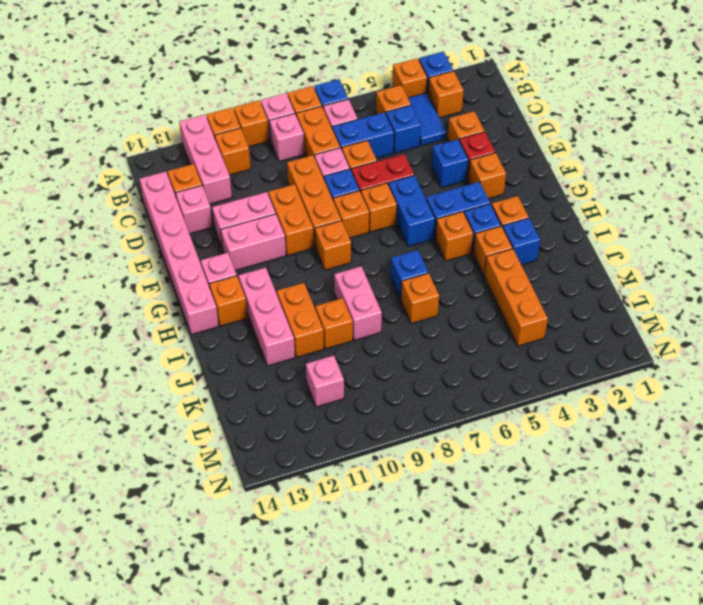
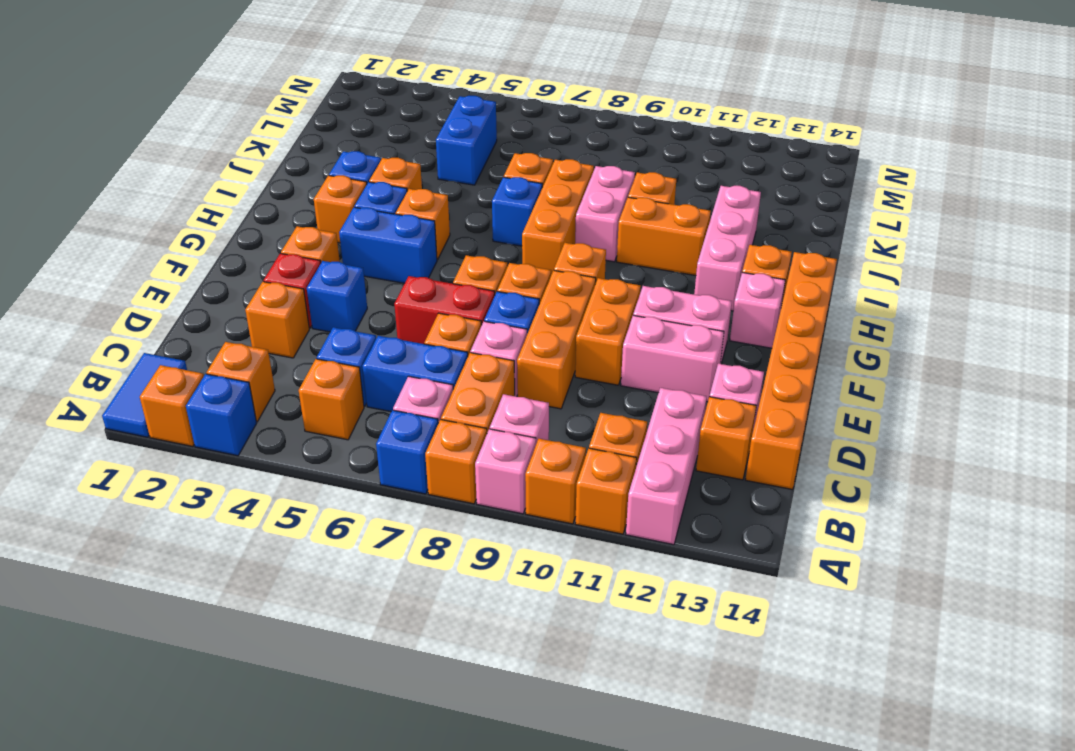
orange brick A4 level 1 -> orange brick A2 level 1
blue tile B4:C4 level 1 -> blue tile A1:B1 level 1
pink brick C14:H14 level 1 -> orange brick C14:H14 level 1
blue brick F6:G6 level 1 -> blue brick K5:L5 level 1
orange brick I11:J11 level 1 -> orange brick I10:I11 level 1
orange brick J4:L4 level 1 -> orange brick H8:J8 level 1
pink brick L11 level 1 -> none

